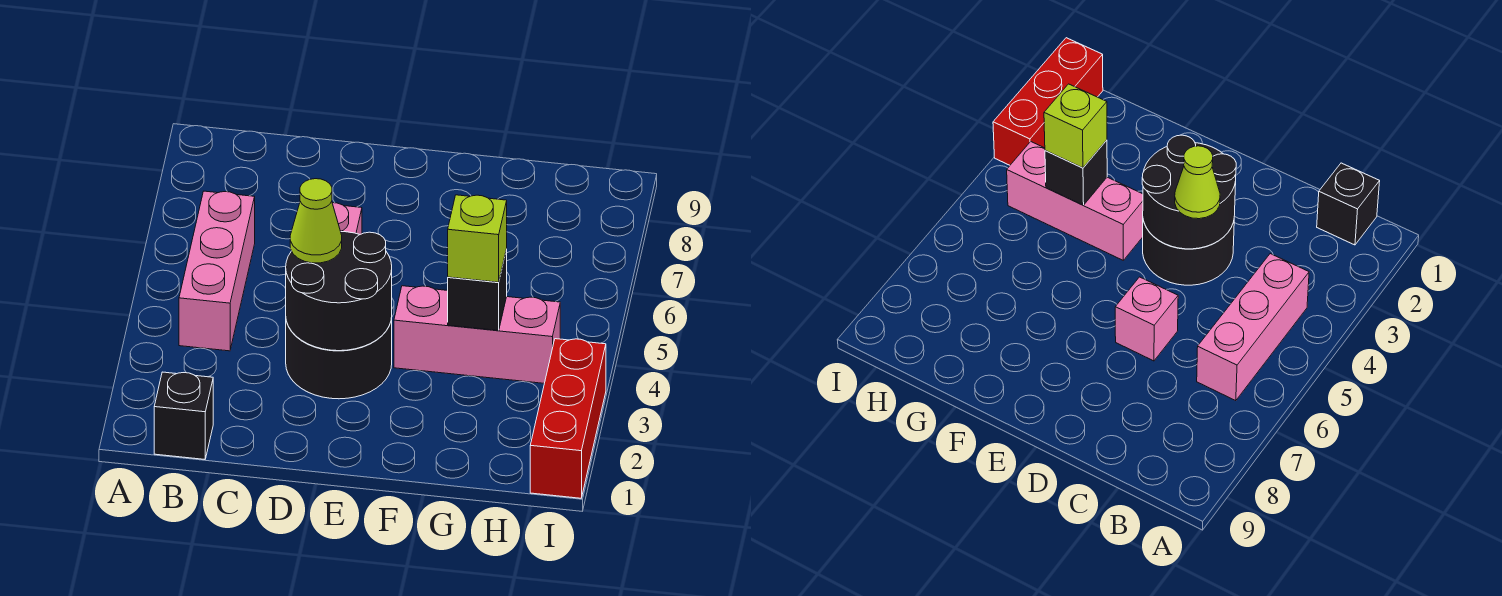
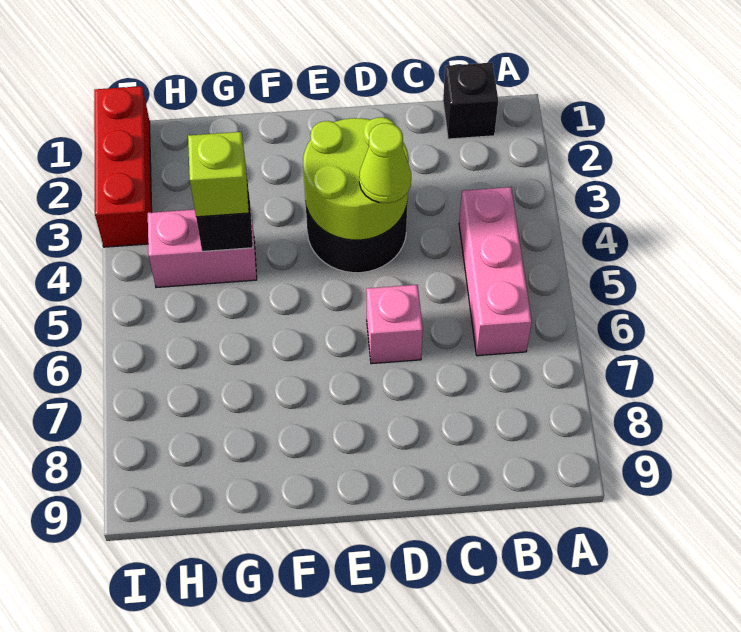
black round brick D3:E4 level 2 -> lime round brick D3:E4 level 2
pink brick F4:H4 level 1 -> pink brick G4:H4 level 1

